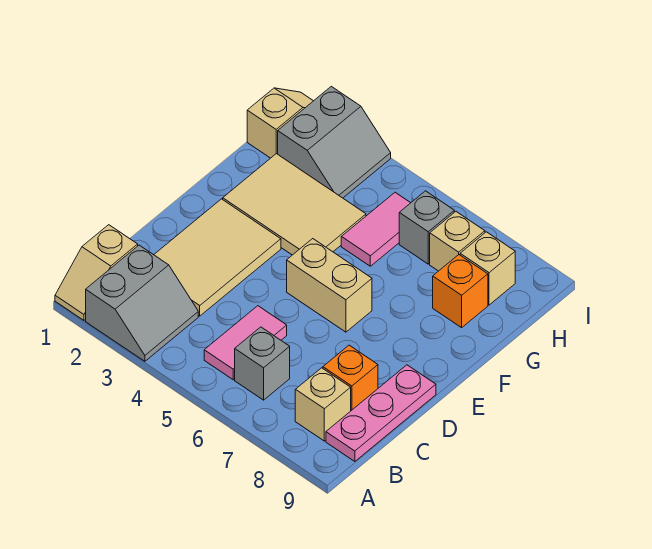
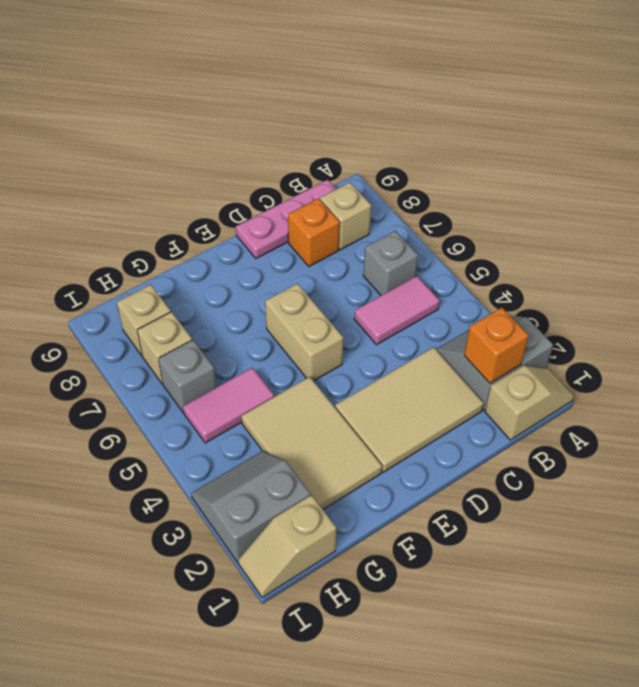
orange brick G8 level 1 -> orange brick B2 level 2

